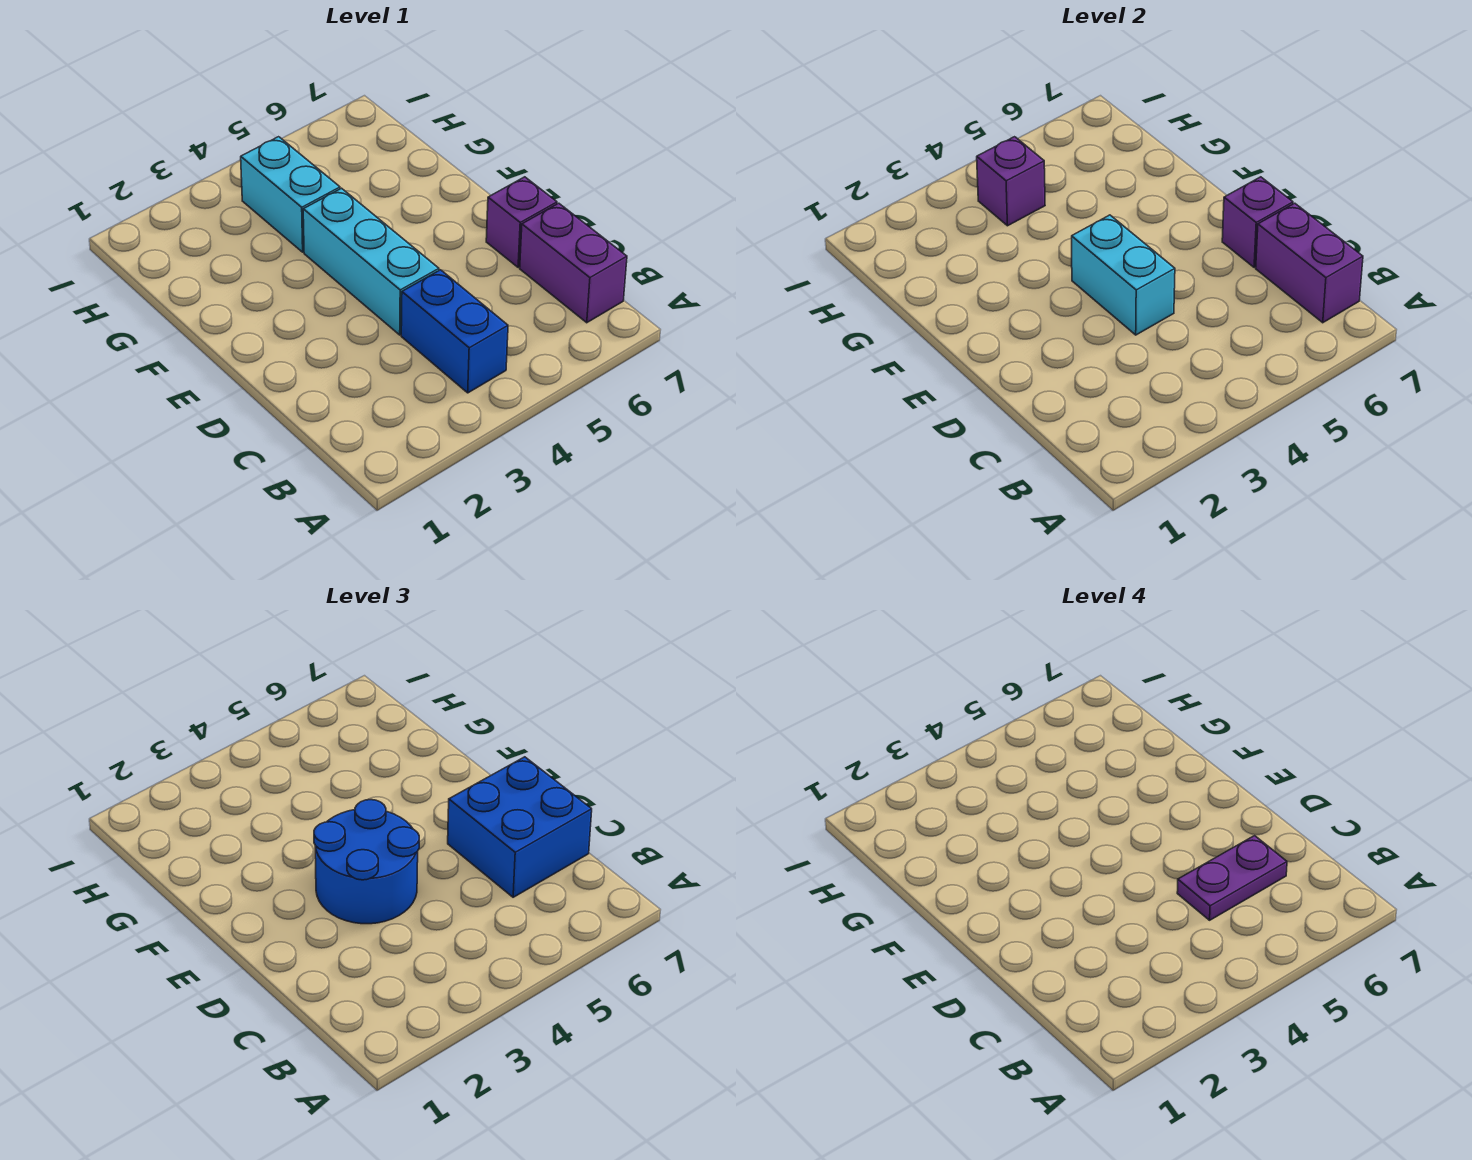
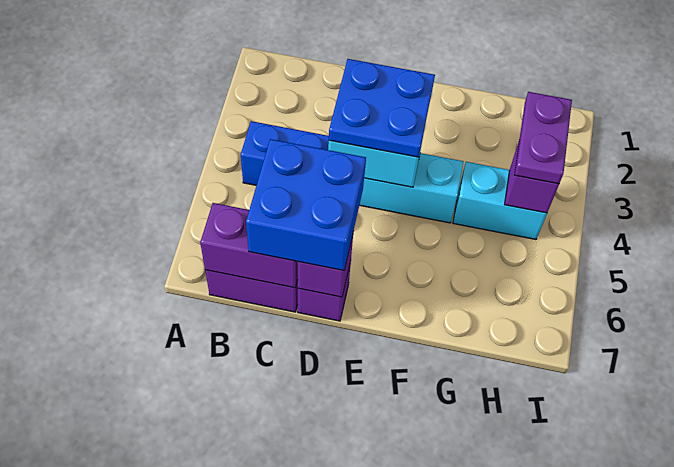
purple plate C5:C6 level 4 -> purple plate H3:H4 level 3
blue round brick D3:E4 level 3 -> blue plate D3:E4 level 3

